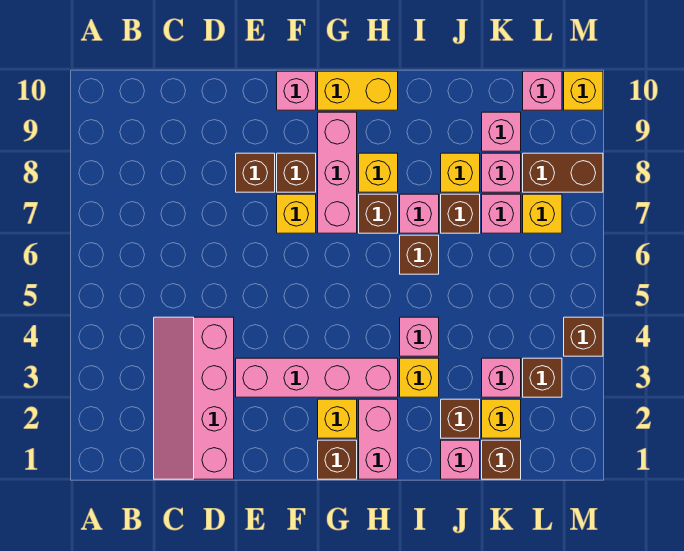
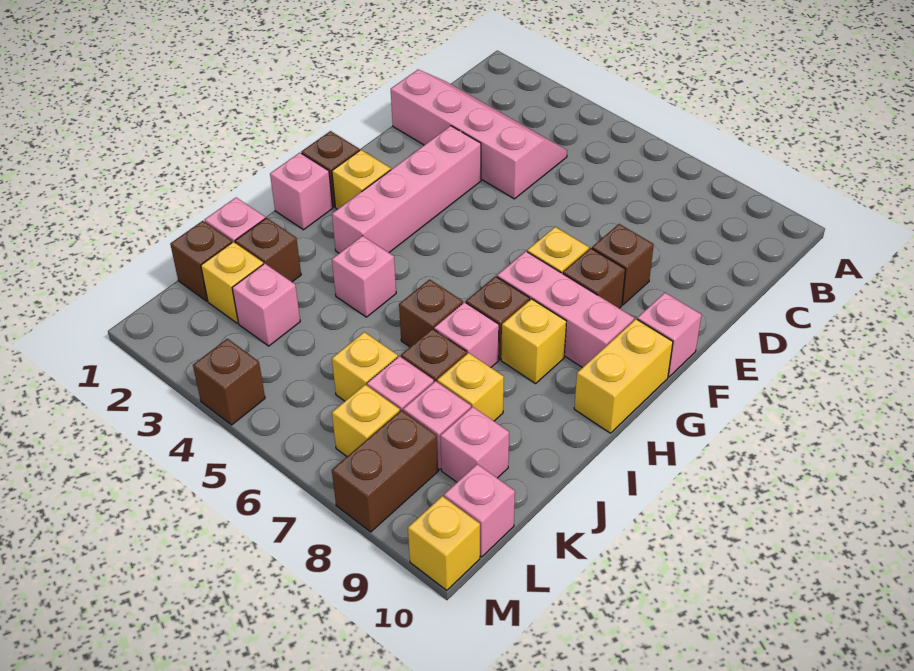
pink brick H1:H2 level 1 -> pink brick H1 level 1
yellow brick I3 level 1 -> yellow brick K6 level 1
brown brick L3 level 1 -> none

